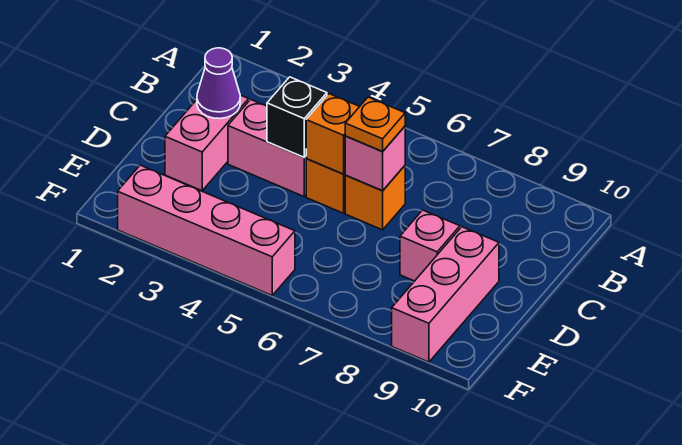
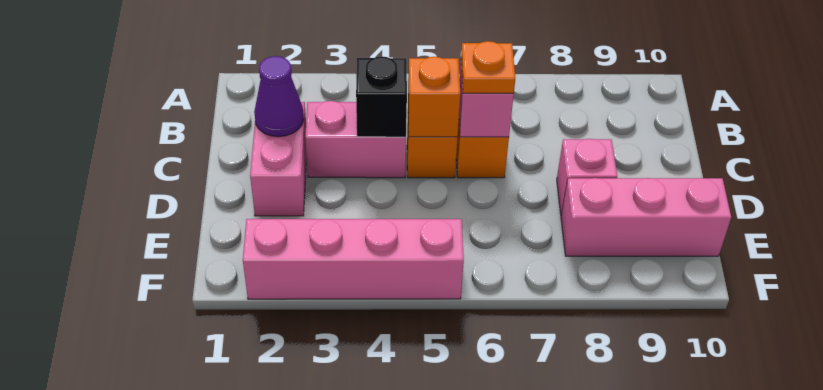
pink brick D9:F9 level 1 -> pink brick E8:E10 level 1

